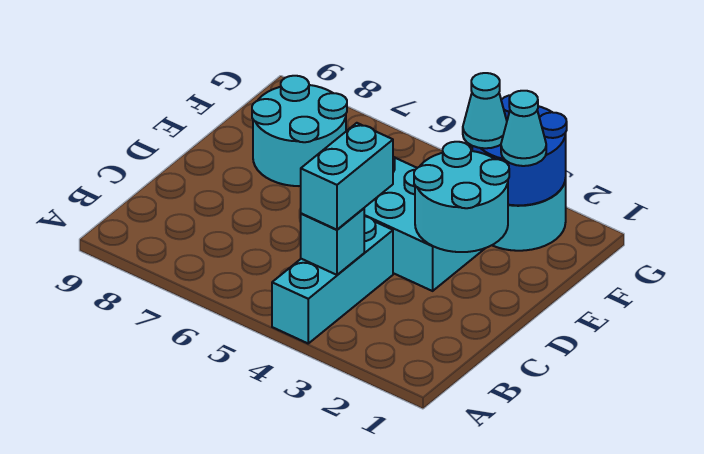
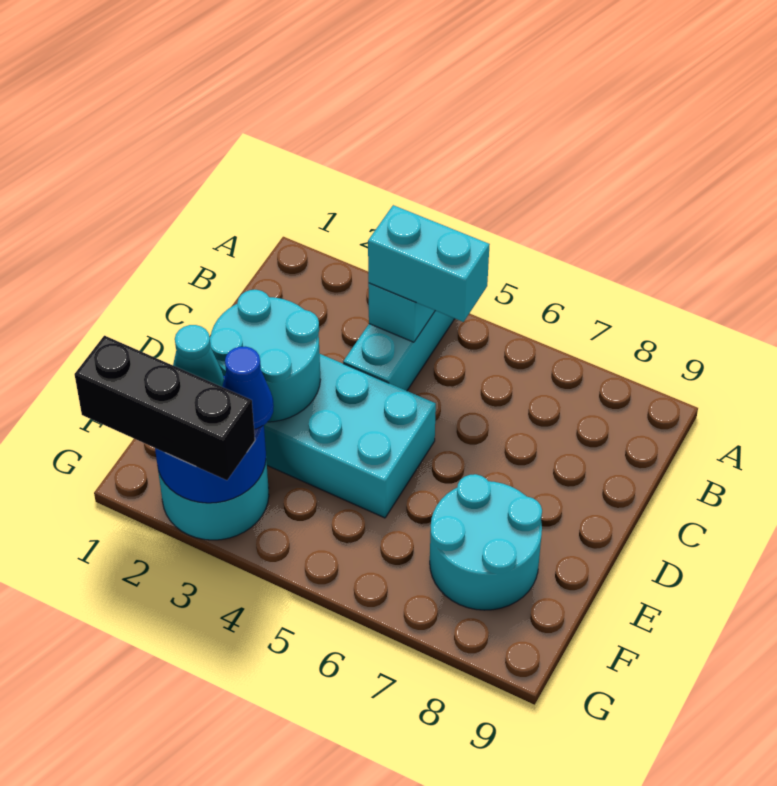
cyan brick B4:C4 level 3 -> cyan brick B4:B5 level 3
cyan cone F3 level 3 -> blue cone F3 level 3
none -> black brick G1:G3 level 3

